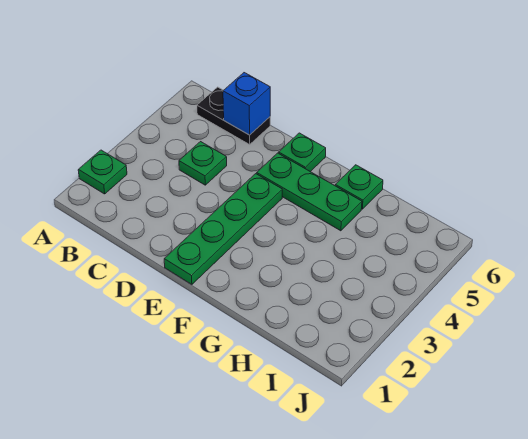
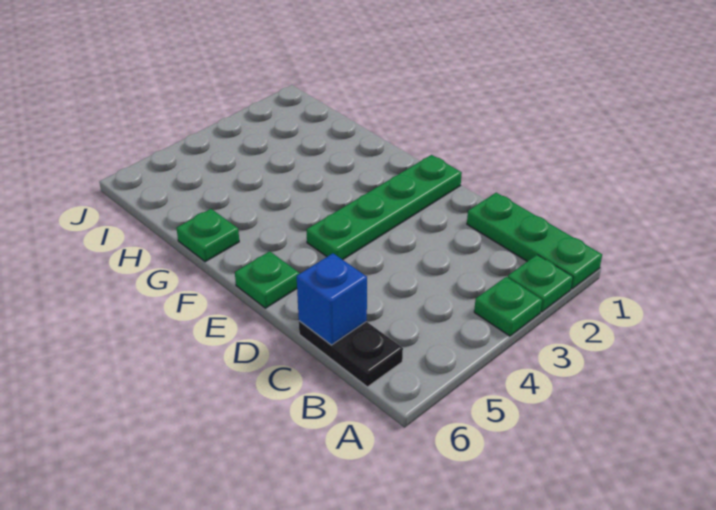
green plate C4 level 1 -> green plate A3 level 1
green plate E5:G5 level 1 -> green plate A1:C1 level 1

